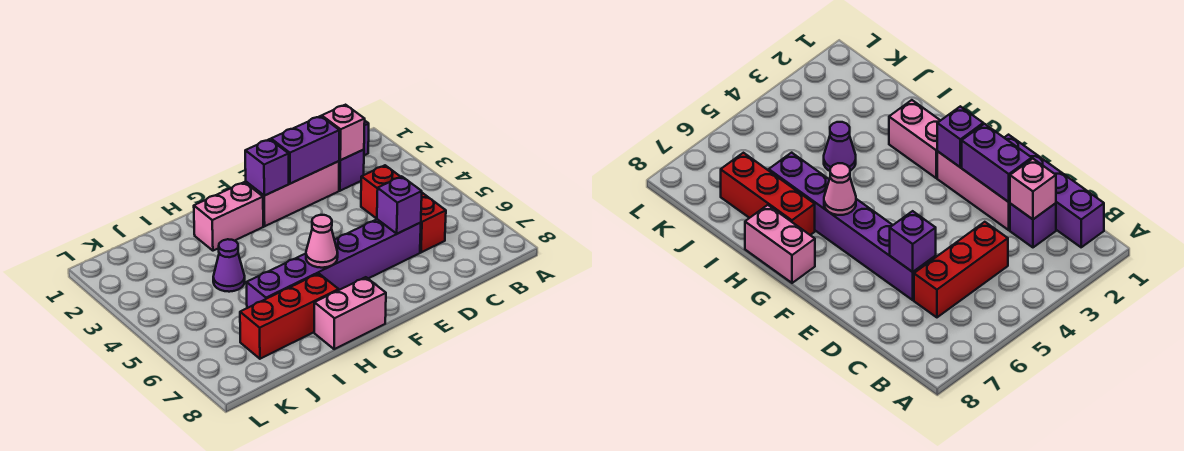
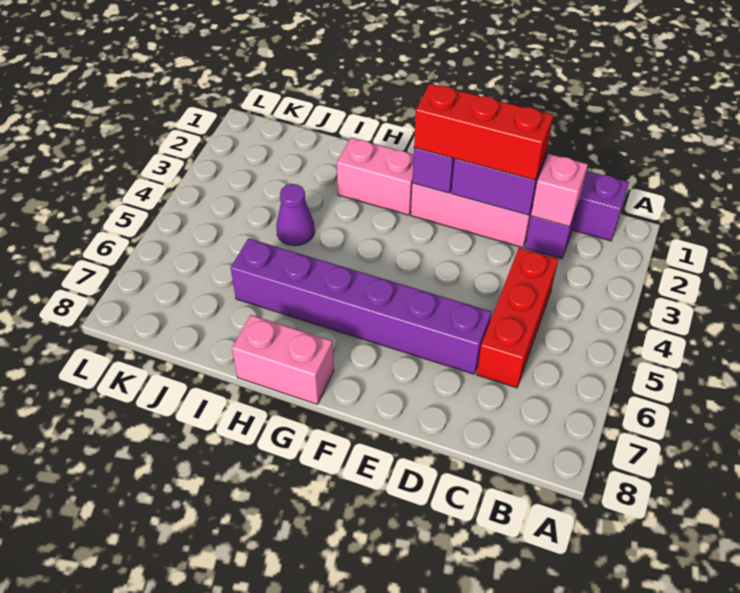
purple brick D6 level 2 -> none
pink cone G6 level 2 -> none
red brick H7:J7 level 1 -> red brick D2:F2 level 3

